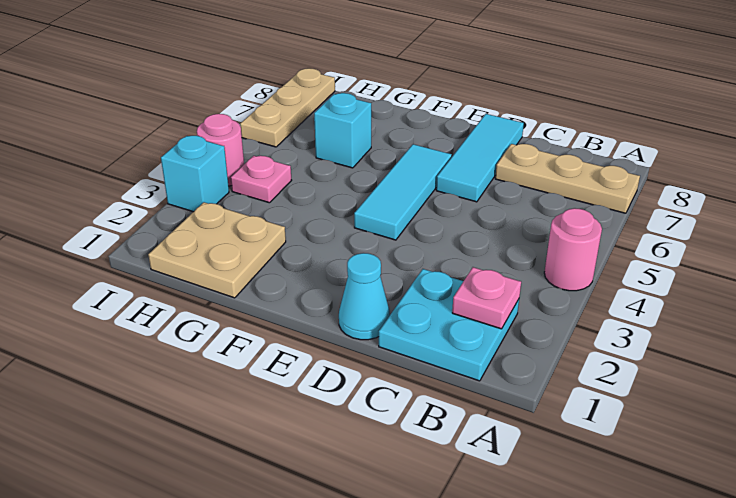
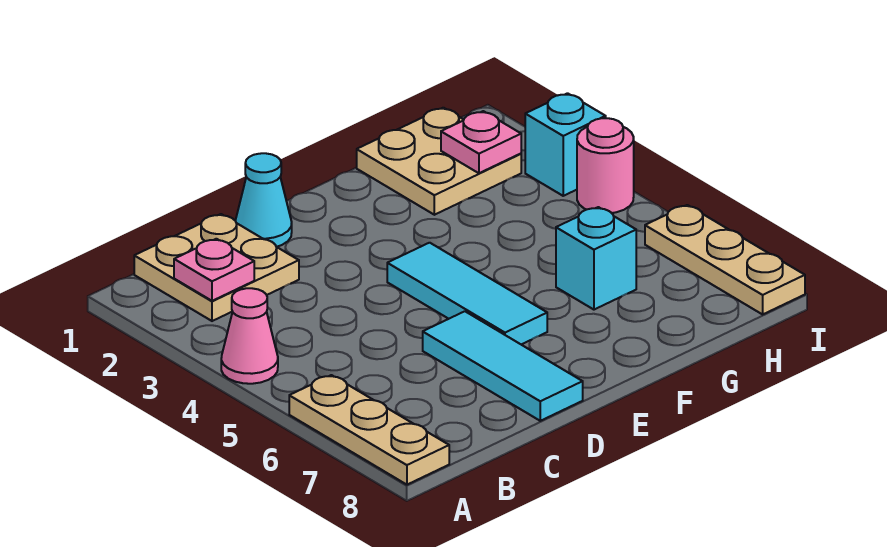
pink round brick A4 level 1 -> pink cone A4 level 1
tan plate A7:C7 level 1 -> tan plate A6:A8 level 1
cyan plate B1:C2 level 1 -> tan plate B1:C2 level 1
pink plate H4 level 1 -> pink plate H2 level 2

